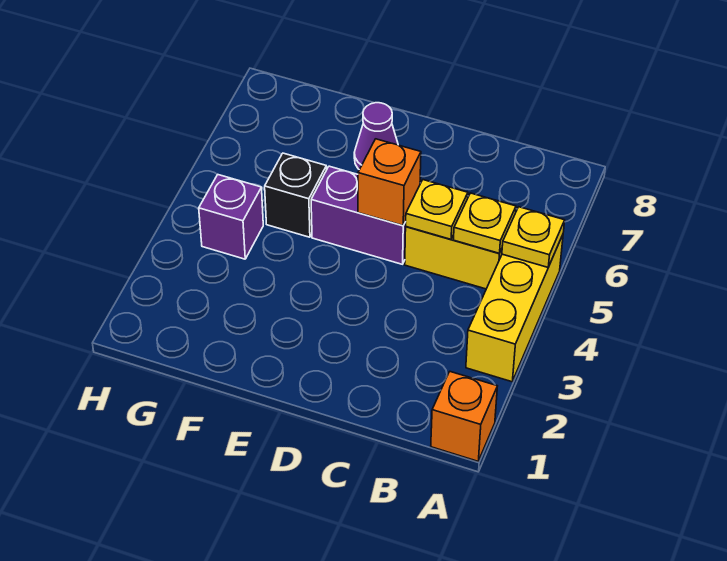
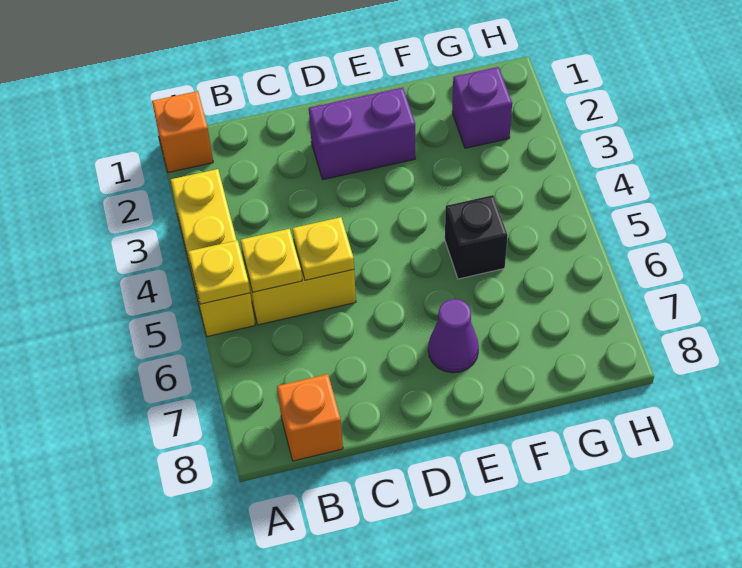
purple brick D5:E5 level 1 -> purple brick D2:E2 level 1
orange brick D5 level 2 -> orange brick B8 level 1
purple brick G4 level 1 -> purple brick G2 level 1

